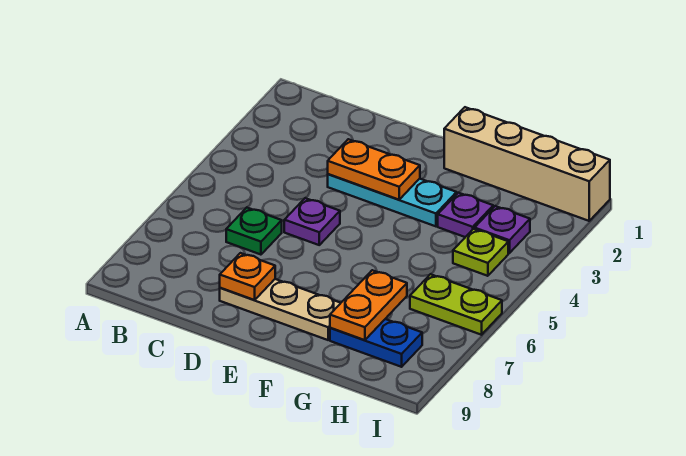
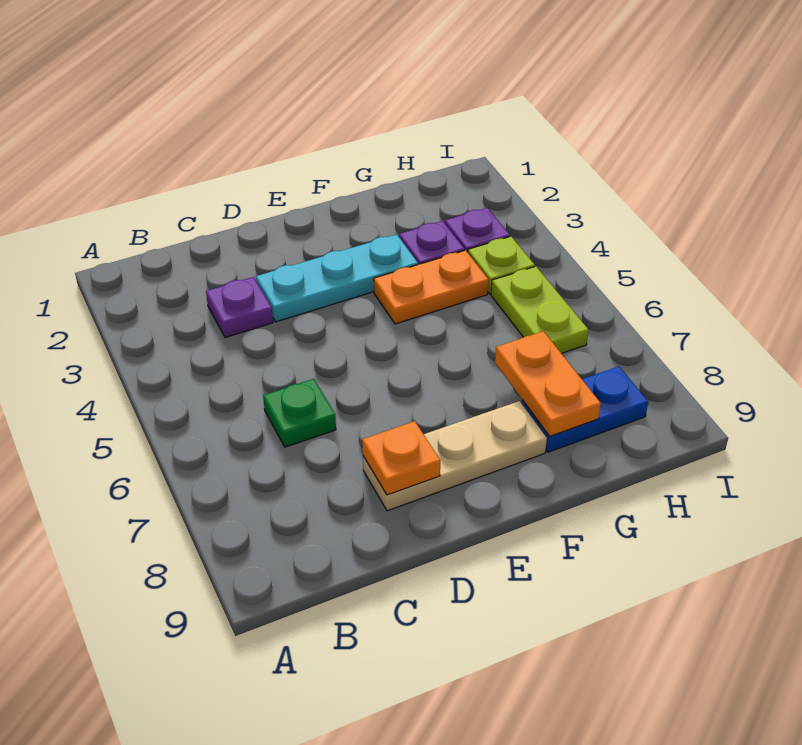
orange plate D3:E3 level 2 -> orange plate F4:G4 level 1
purple plate D5 level 1 -> purple plate C3 level 1
tan brick F1:I1 level 1 -> none
lime plate H6:I6 level 1 -> lime plate H5:H6 level 1

